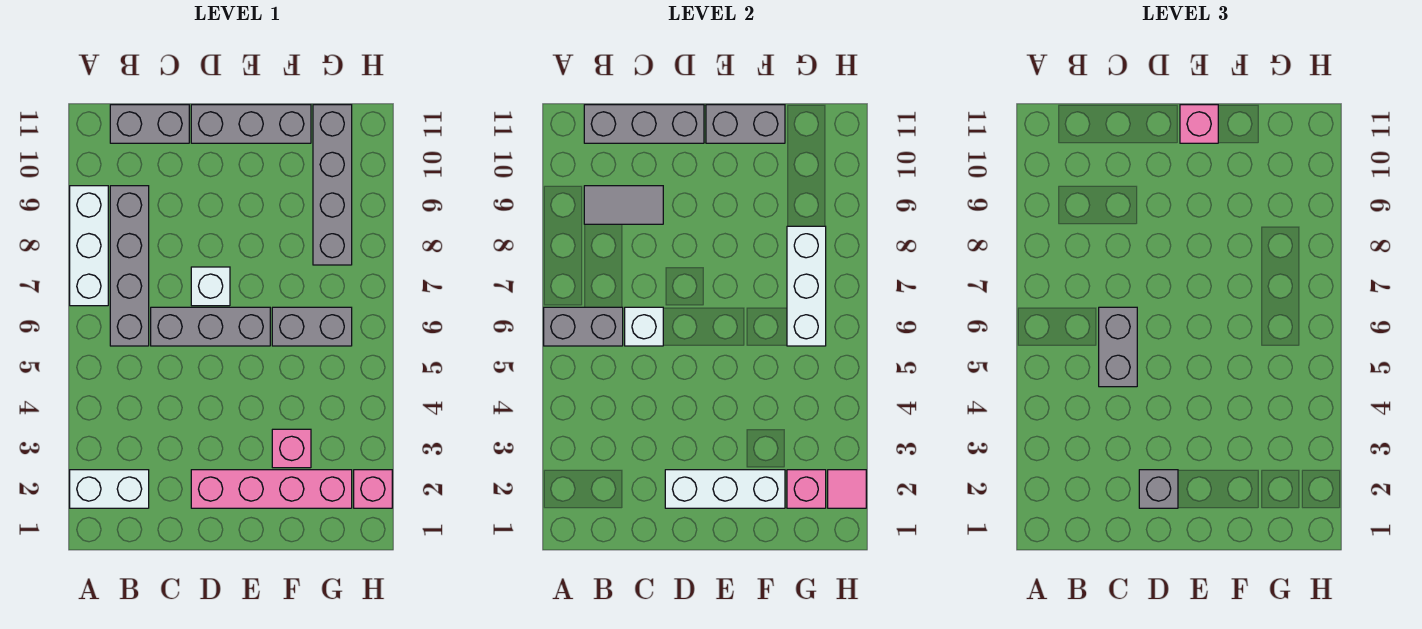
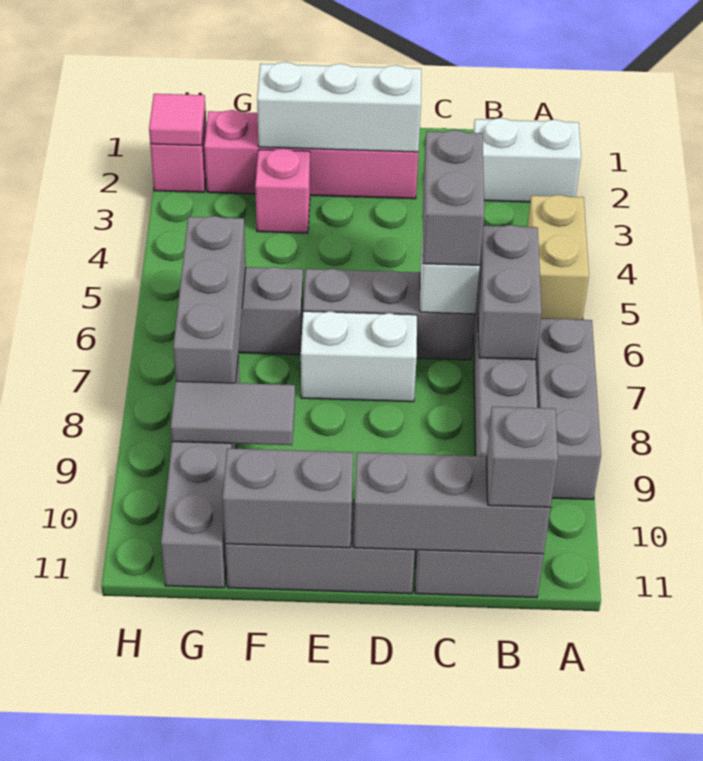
none -> tan brick A4:A5 level 1
grey brick A6:B6 level 2 -> grey brick B6:B7 level 2
white brick A7:A9 level 1 -> grey brick A7:A9 level 1
grey tile B9:C9 level 2 -> grey tile F9:G9 level 2
grey brick D2 level 3 -> grey brick B11 level 3
white brick D7 level 1 -> white brick D7:E7 level 1
pink brick E11 level 3 -> none
pink brick G2 level 2 -> none
white brick G6:G8 level 2 -> grey brick G6:G8 level 2

